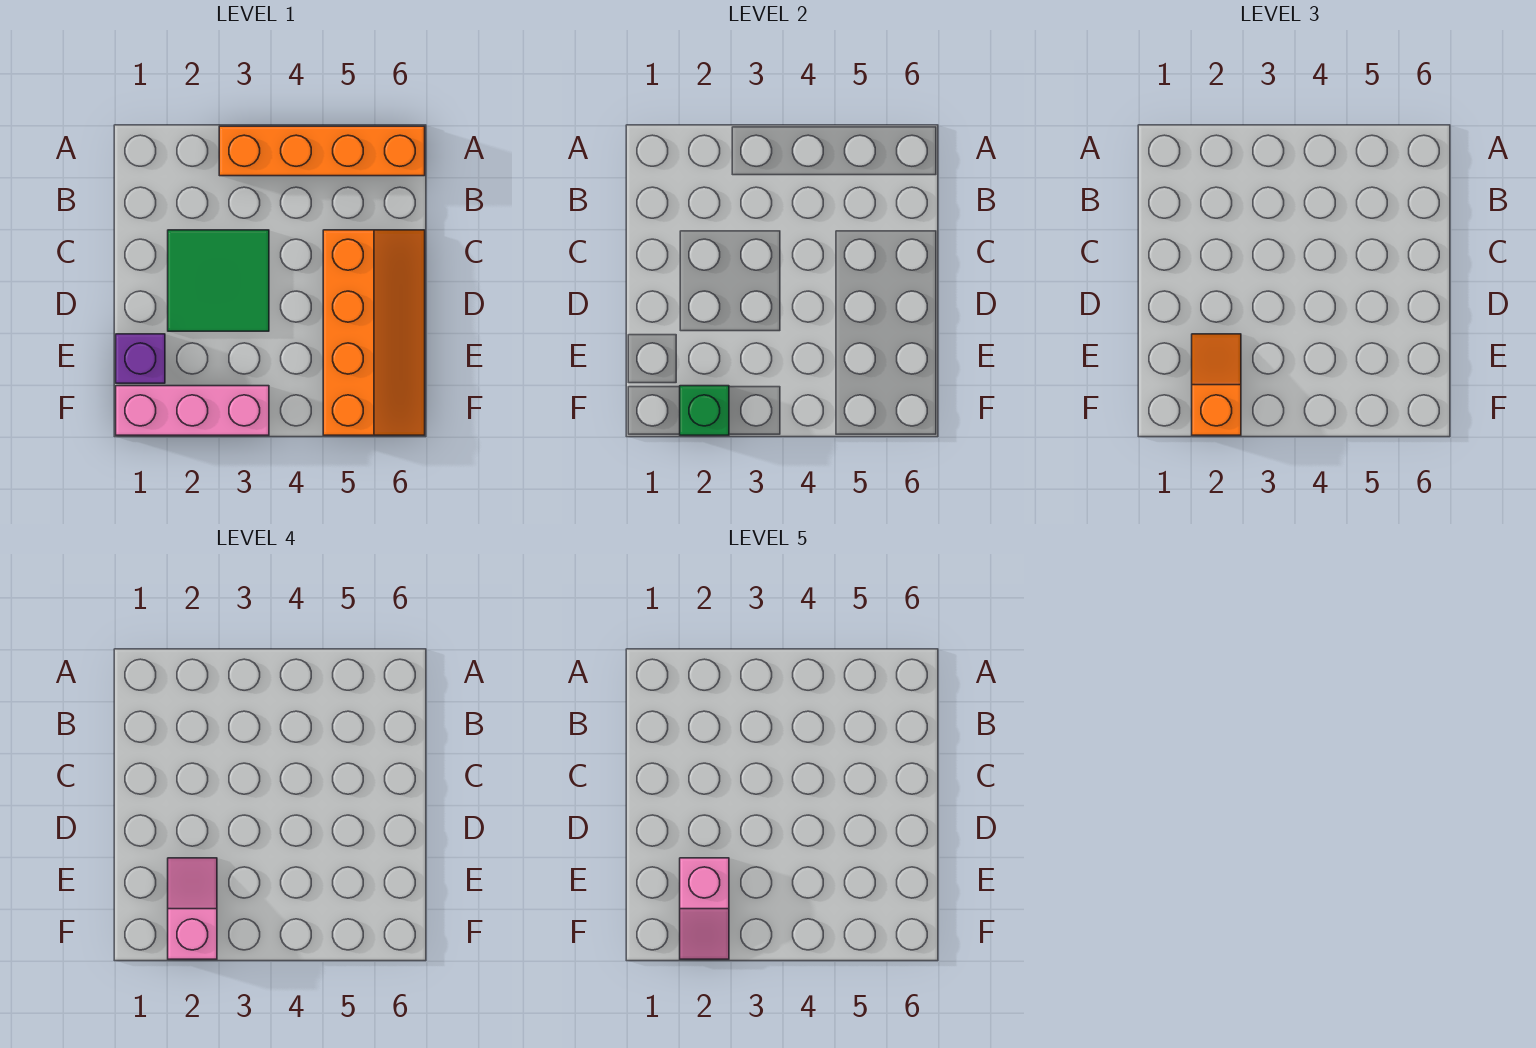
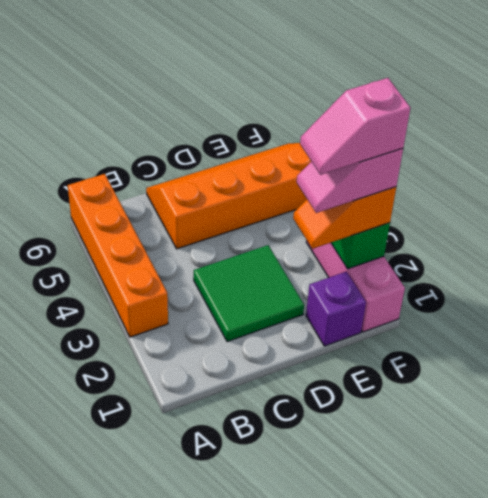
pink slope E2:F2 level 5 top E -> pink slope E2:F2 level 5 top F

